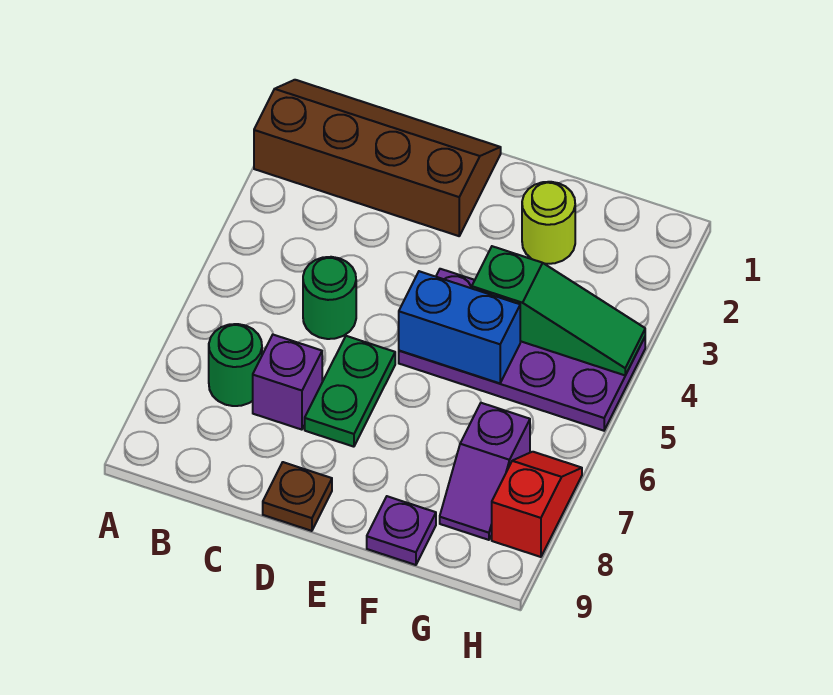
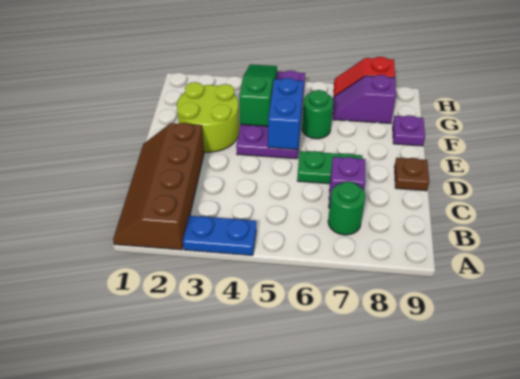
none -> blue plate A3:A4 level 1
green round brick C5 level 1 -> green round brick F6 level 1
lime round brick F2 level 1 -> lime round brick E2:F3 level 1
purple slope G7:G8 level 1 top 7 -> purple slope G7:G8 level 1 top 8

